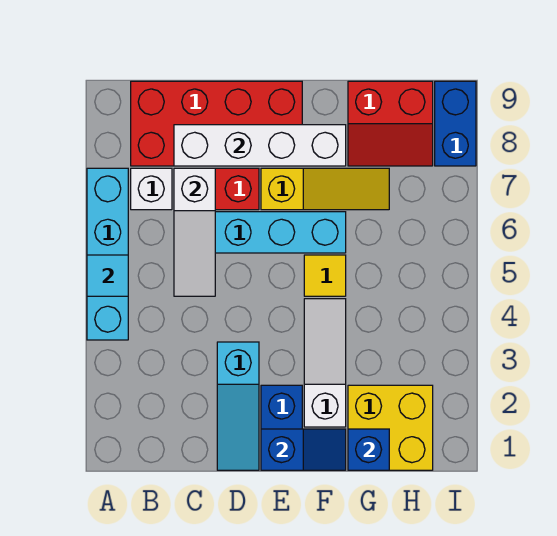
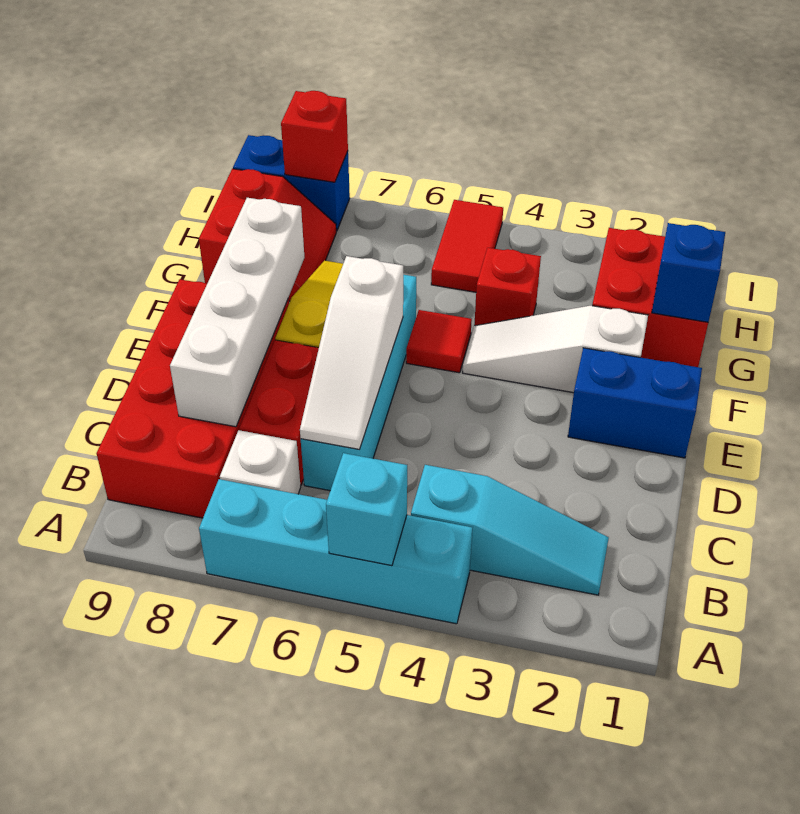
cyan tile A5 level 2 -> cyan brick A5 level 2
white slope C5:C7 level 2 top 7 -> white slope C6:E6 level 2 top E
cyan slope D1:D3 level 1 top 3 -> cyan slope B2:B4 level 1 top 4
blue slope E1:F1 level 2 top E -> none
yellow tile F5 level 1 -> red tile F5 level 1
yellow brick G1:H2 level 1 -> red brick G1:H2 level 1
none -> red brick G4 level 1
none -> red tile H5:I5 level 1
none -> red brick I8 level 2

